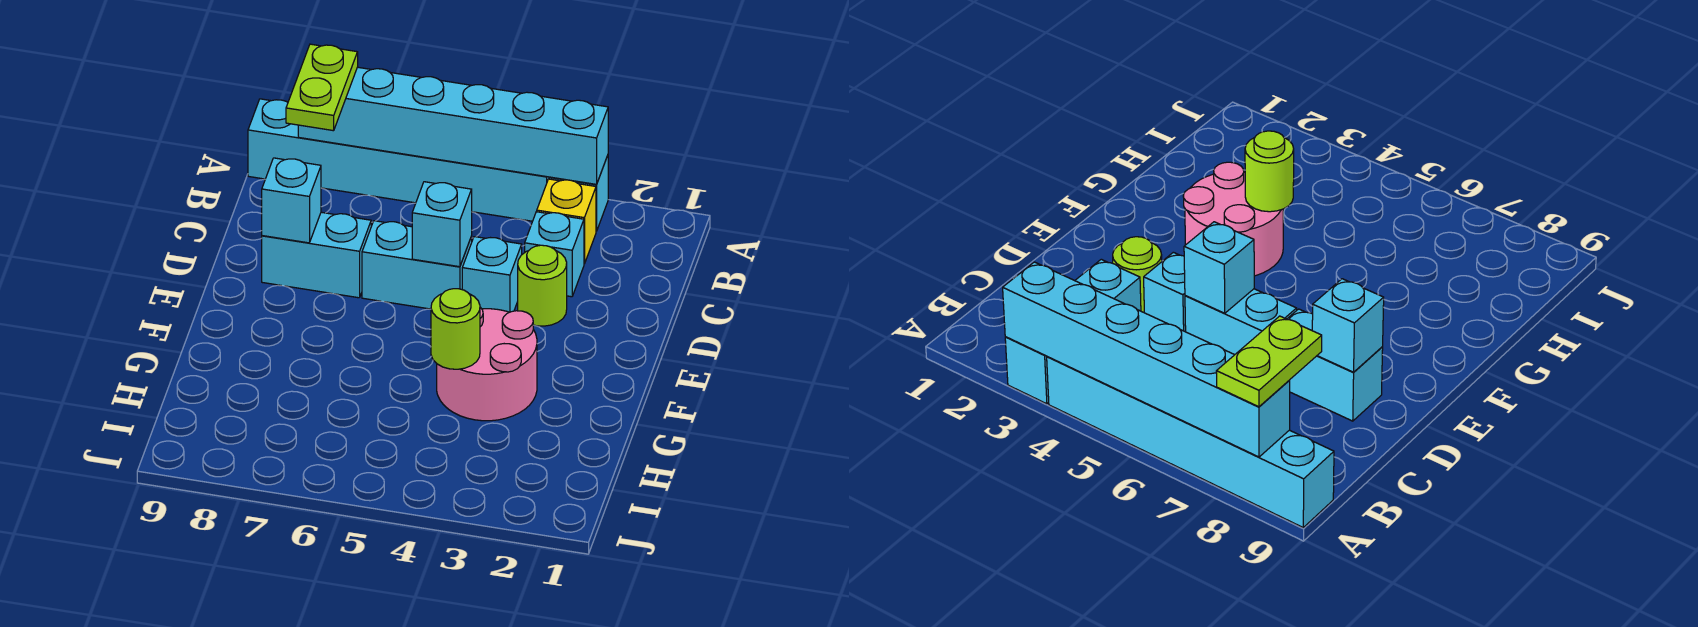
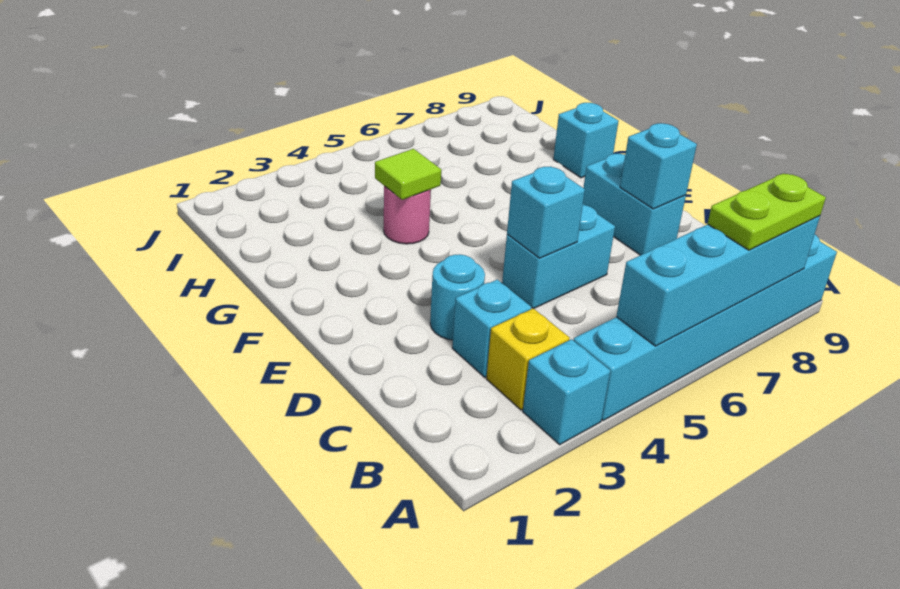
cyan brick A3:A8 level 2 -> cyan brick A5:A8 level 2
lime plate A8:B8 level 3 -> lime plate A7:A8 level 3
lime round brick D3 level 1 -> cyan round brick D3 level 1
cyan brick D4 level 1 -> cyan brick G9 level 1
cyan brick D7:D8 level 1 -> cyan brick D8:E8 level 1
pink round brick F3:G4 level 1 -> pink round brick G4 level 1
lime round brick G4 level 2 -> lime tile G4 level 2

